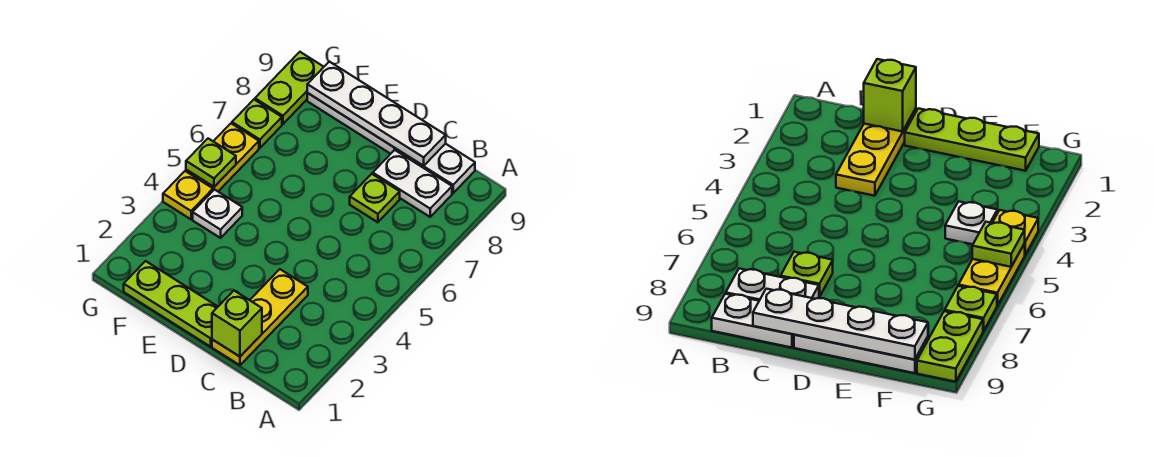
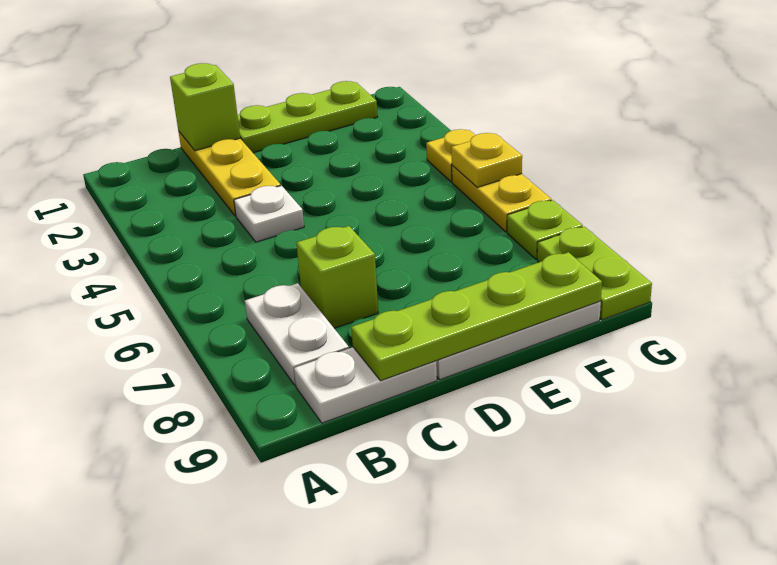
white plate B8:C8 level 1 -> white plate B7:B8 level 1
lime plate C7 level 1 -> lime brick C7 level 1
white plate C9:F9 level 2 -> lime plate C9:F9 level 2
white plate F4 level 1 -> white plate C4 level 1
lime plate G5 level 2 -> yellow plate G5 level 2

